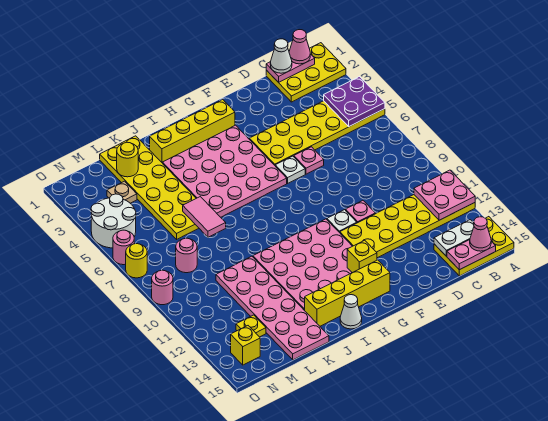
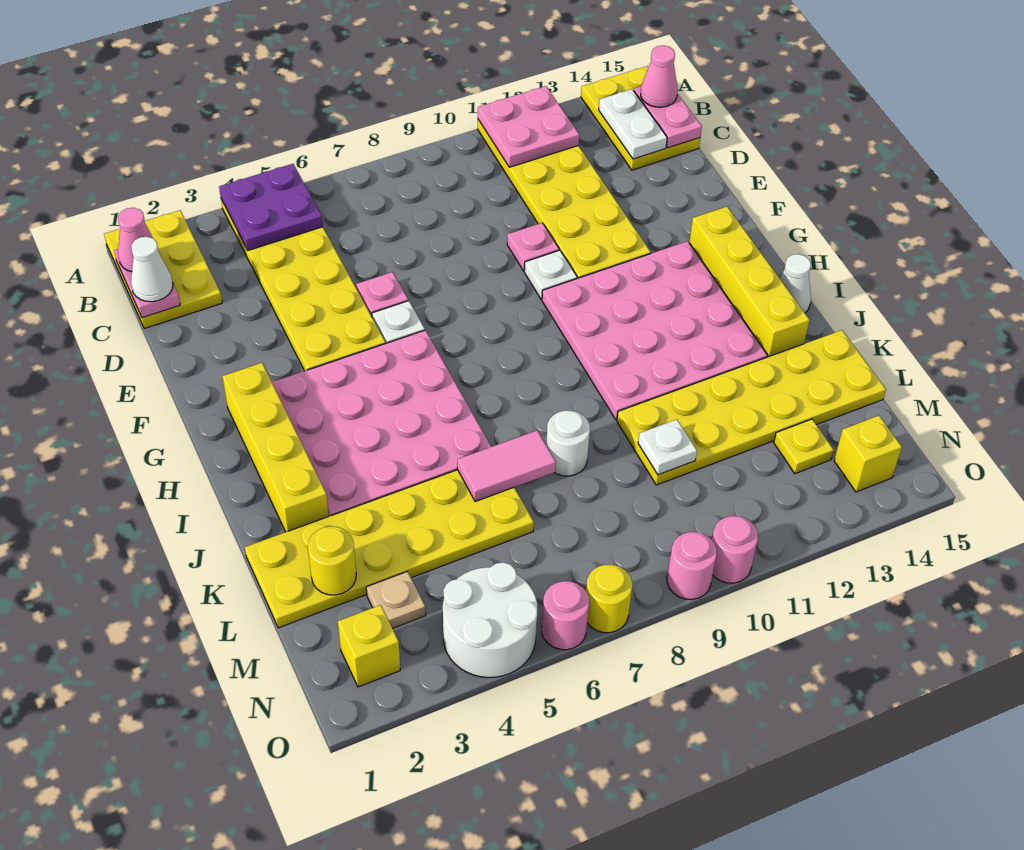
yellow brick G13 level 2 -> yellow brick N2 level 1
none -> white round brick K8 level 1
pink plate K10:L15 level 1 -> yellow plate K10:L15 level 1
none -> white plate L10 level 2
pink round brick M8 level 1 -> pink round brick O10 level 1

